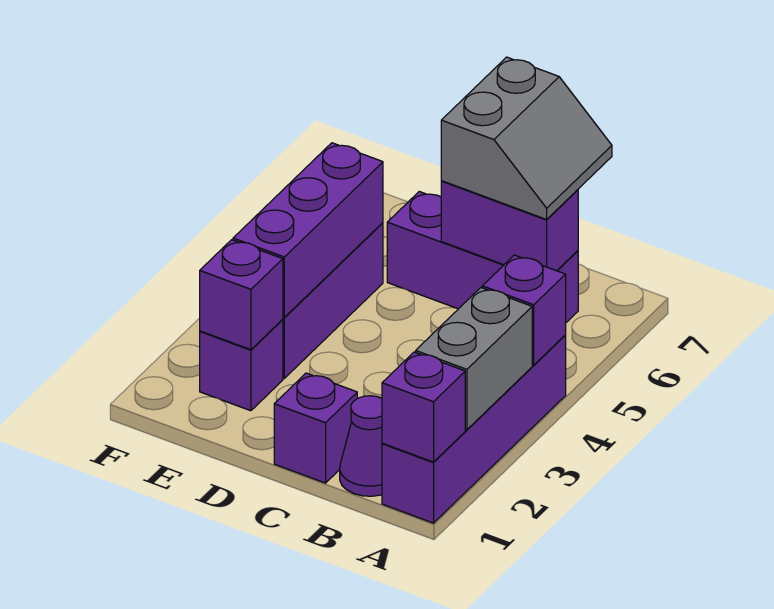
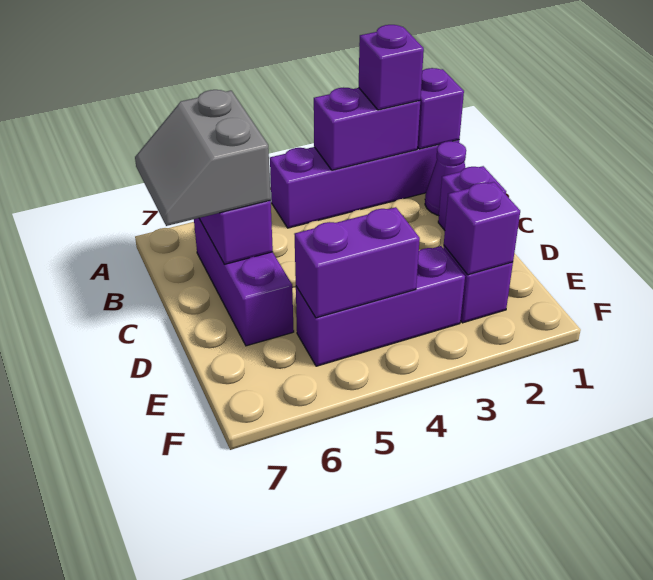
grey brick A2:A3 level 2 -> purple brick A2:A3 level 2
purple brick A4 level 2 -> purple brick A2 level 3
grey slope B6:C7 level 3 top C -> grey slope B6:C7 level 3 top 6
purple brick E3:E5 level 2 -> purple brick E4:E5 level 2

